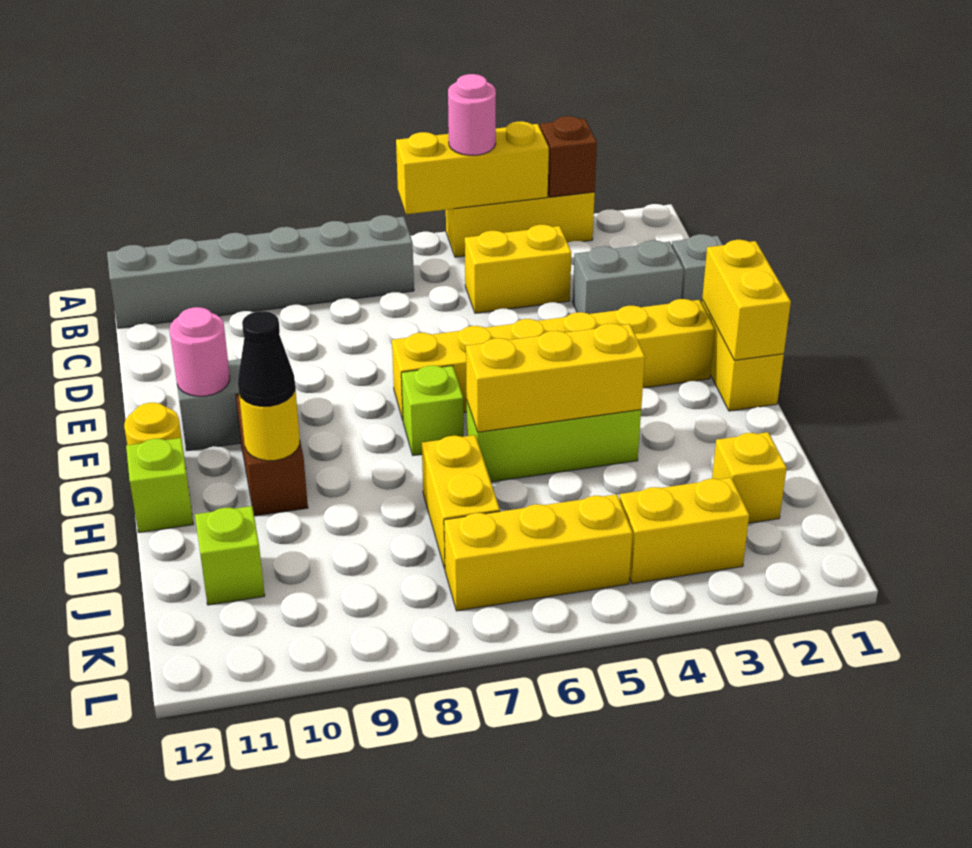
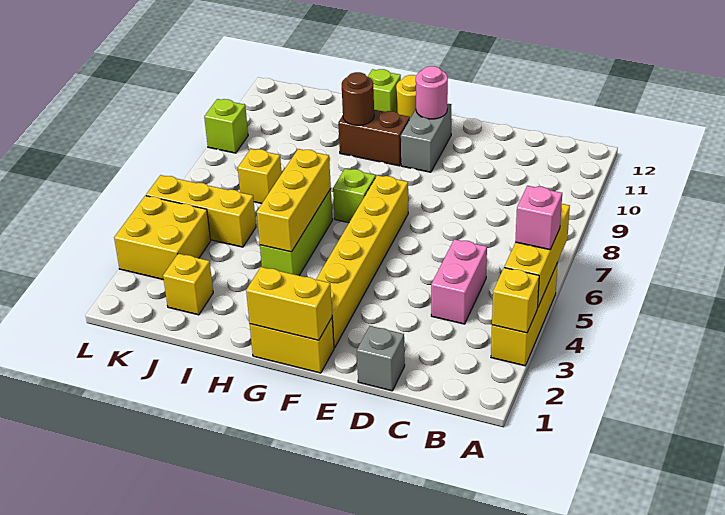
brown brick A3 level 2 -> yellow brick A3 level 2
pink round brick A5 level 3 -> pink brick A5 level 3
grey brick B7:B12 level 1 -> none
yellow brick C4:C5 level 1 -> pink brick C4:C5 level 1
grey brick D2:D3 level 1 -> none
yellow round brick H10 level 2 -> brown round brick H10 level 2
black cone H10 level 3 -> none
yellow brick I7:J7 level 1 -> yellow brick J7 level 1
lime brick J11 level 1 -> lime brick L9 level 1
yellow brick K3:K4 level 1 -> yellow brick K3:L4 level 1
yellow brick K5:K7 level 1 -> yellow brick J5:L5 level 1

